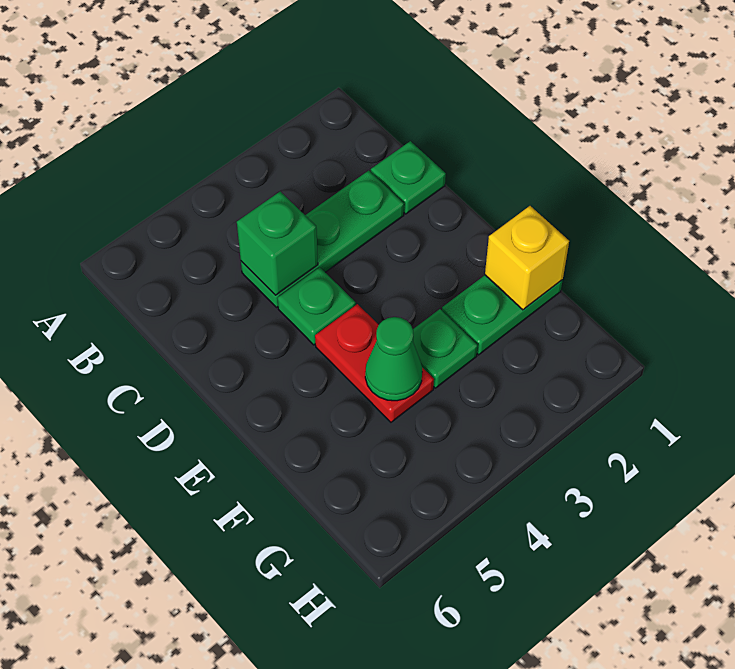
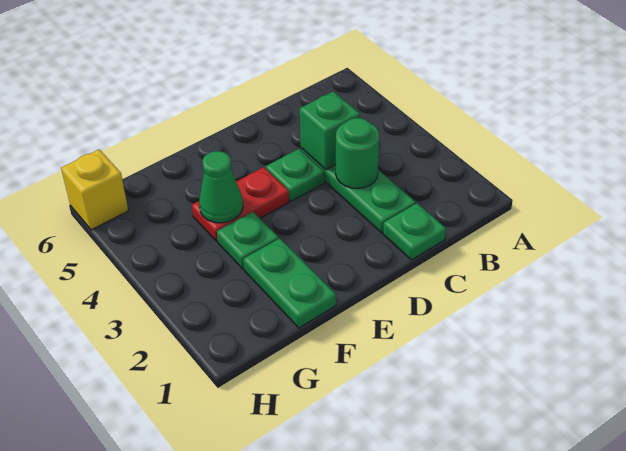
none -> green round brick C3 level 2
yellow brick F1 level 2 -> yellow brick H6 level 1

